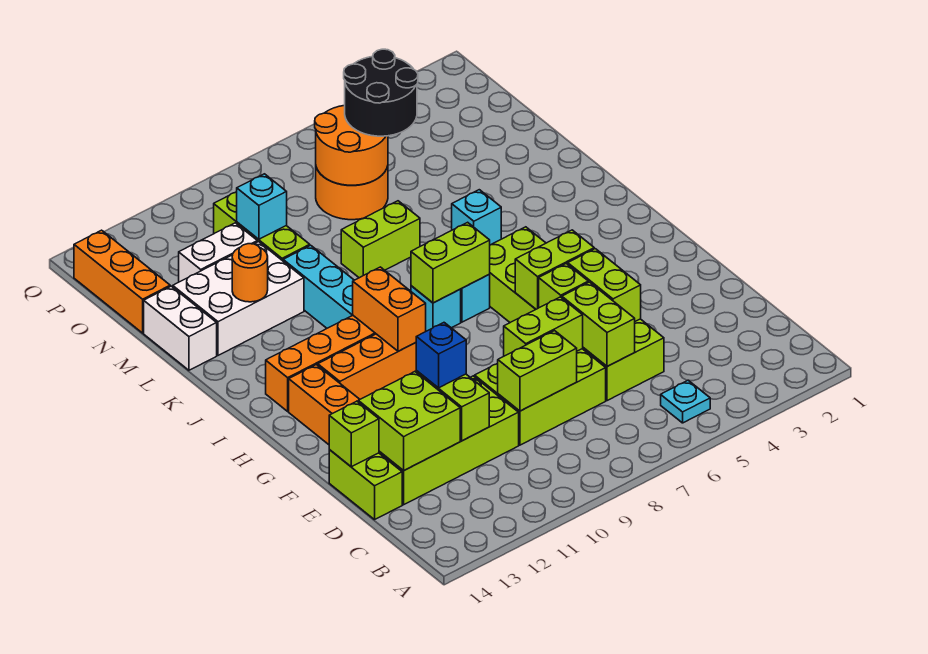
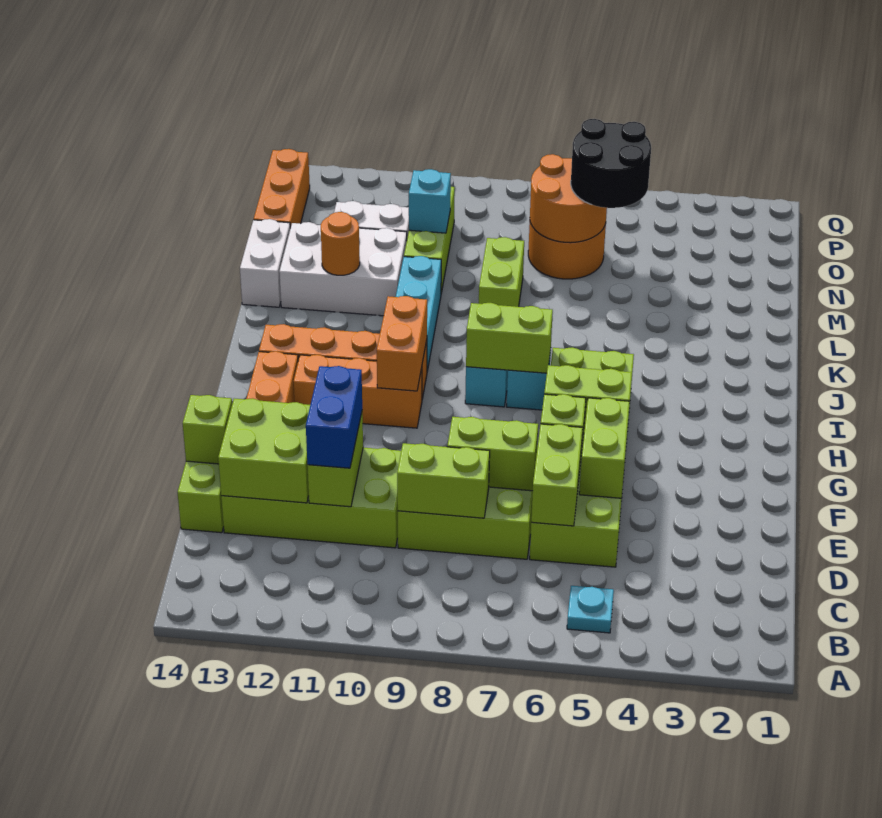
blue brick E11 level 3 -> blue brick D11:E11 level 3
cyan brick K5 level 1 -> none
lime brick L7:L8 level 1 -> lime brick L8:M8 level 1

